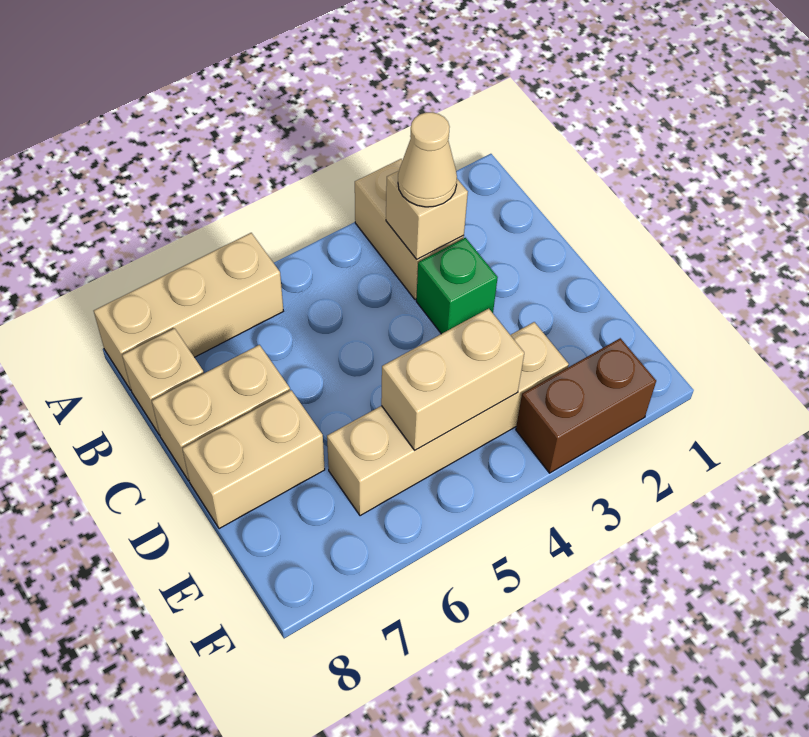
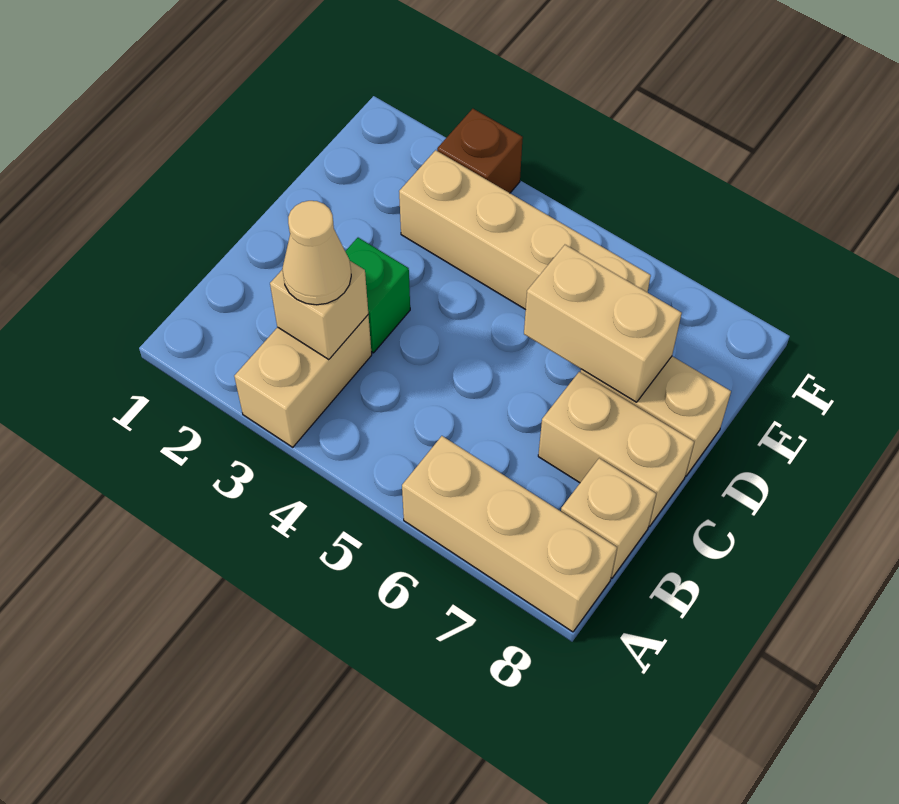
tan brick E4:E5 level 2 -> tan brick D6:D7 level 2
brown brick F2:F3 level 1 -> brown brick F3 level 1

